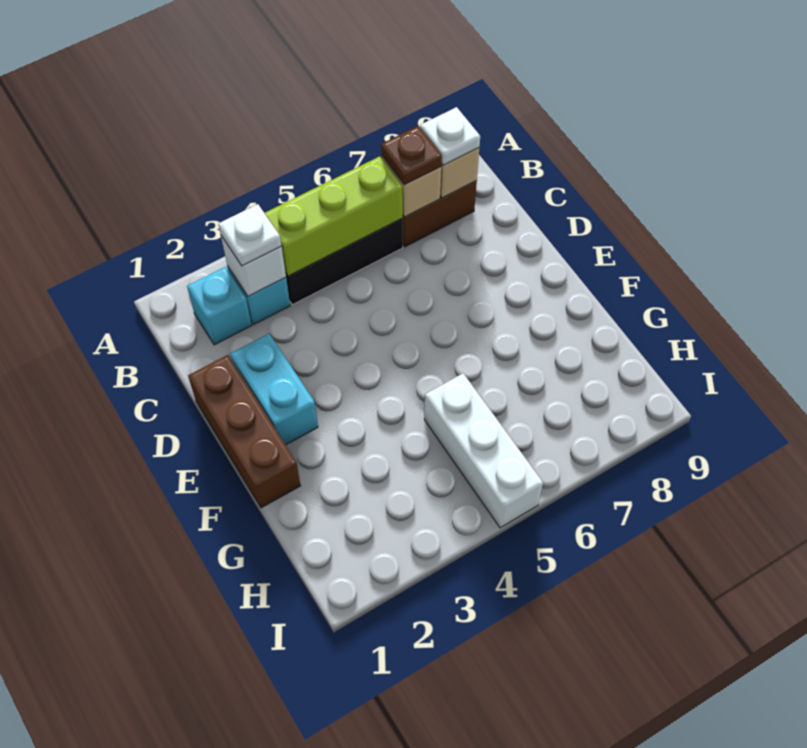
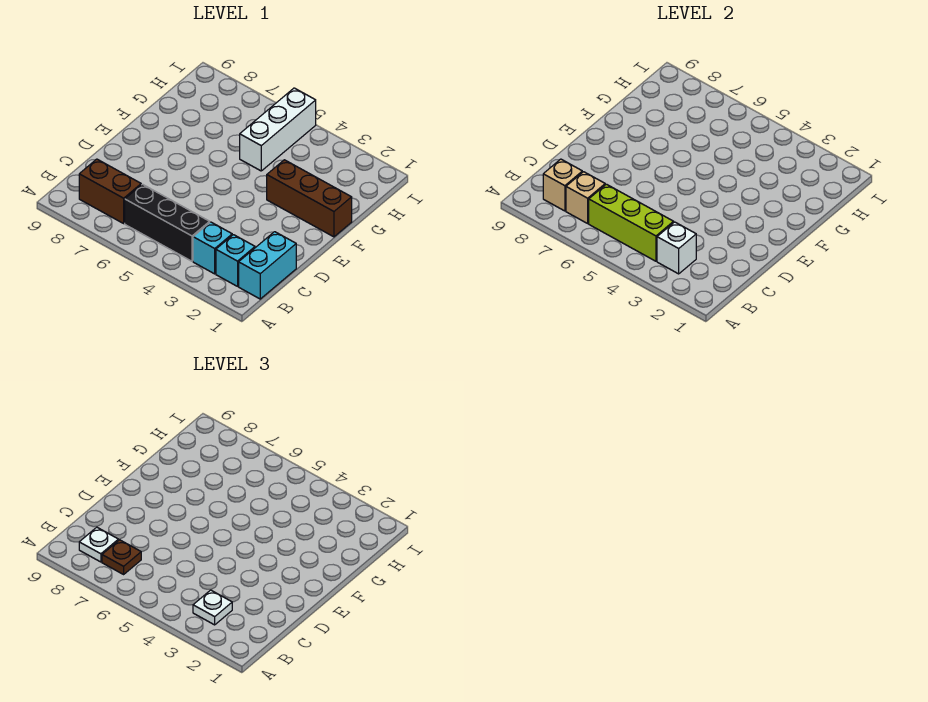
brown brick D1:F1 level 1 -> brown brick F1:F3 level 1
cyan brick D2:E2 level 1 -> cyan brick B1:C1 level 1

